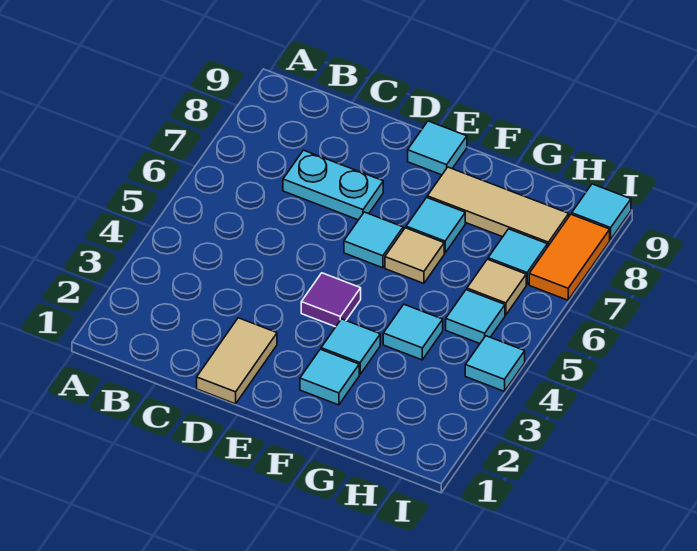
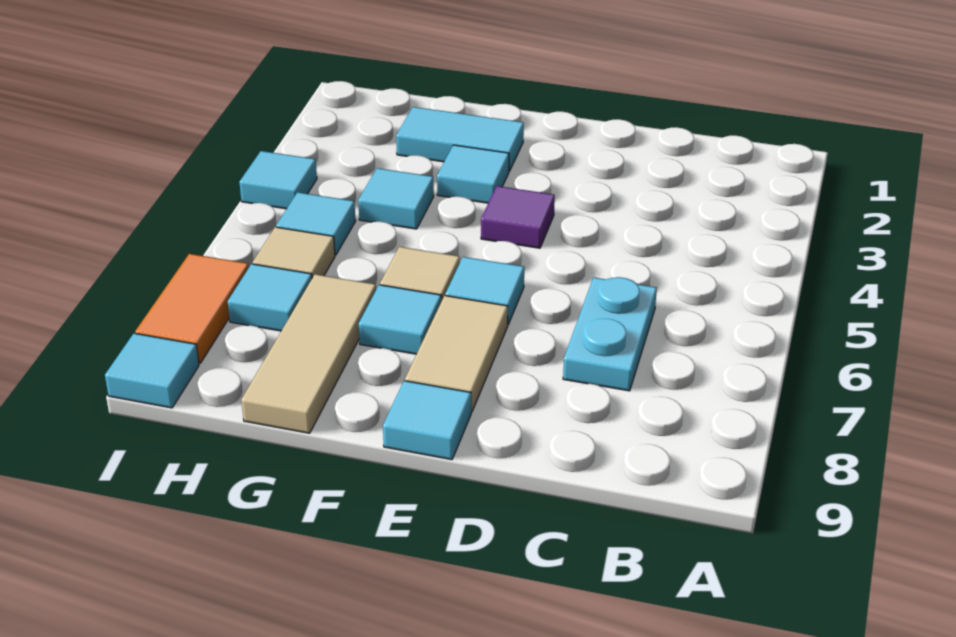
cyan plate C7:D7 level 1 -> cyan plate C6:C7 level 1
tan tile D1:D2 level 1 -> tan tile E7:E8 level 1
cyan tile F2 level 1 -> cyan tile F2:G2 level 1
tan tile F8:H8 level 1 -> tan tile G7:G9 level 1

